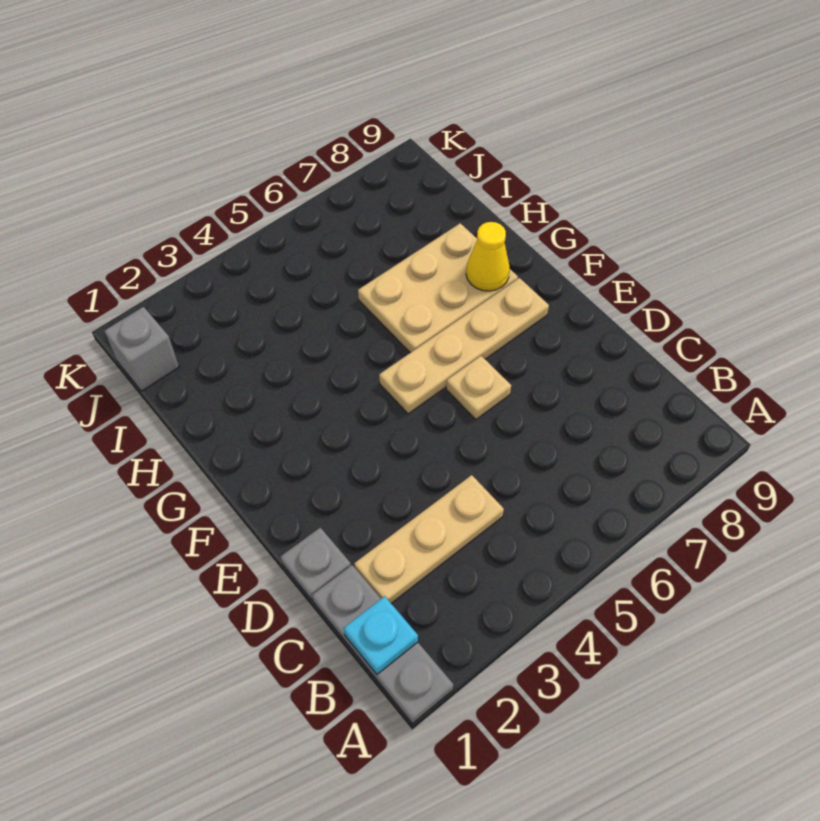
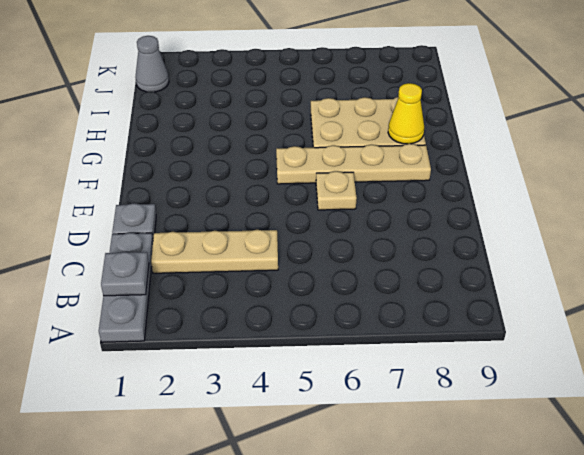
cyan plate B1 level 2 -> grey plate B1 level 2
grey brick J1 level 1 -> grey cone J1 level 1

